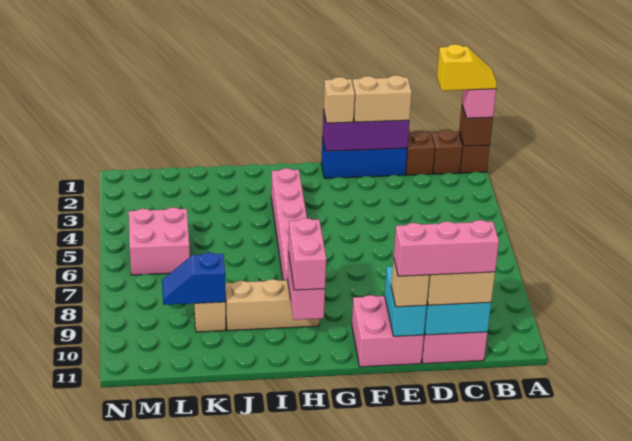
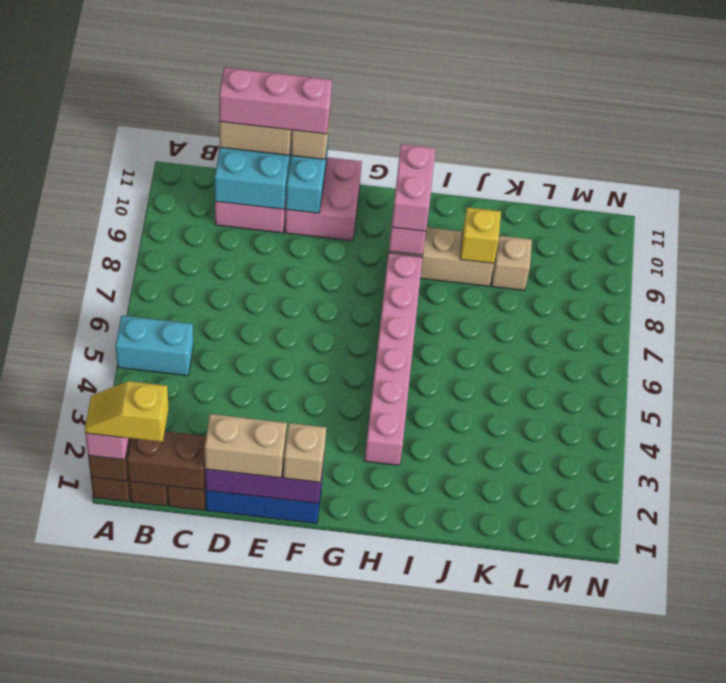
none -> cyan brick A5:B5 level 1
none -> brown brick B1:C1 level 2
none -> yellow brick J9 level 2
blue slope K9:L9 level 2 top K -> none
pink brick L5:M6 level 1 -> none

